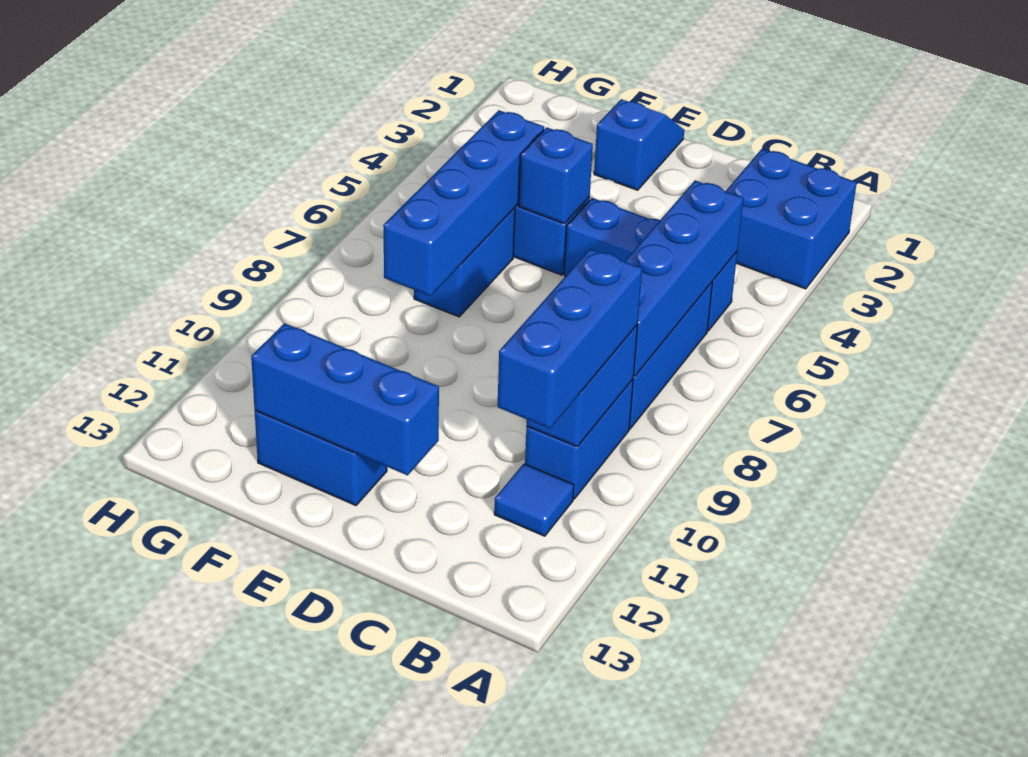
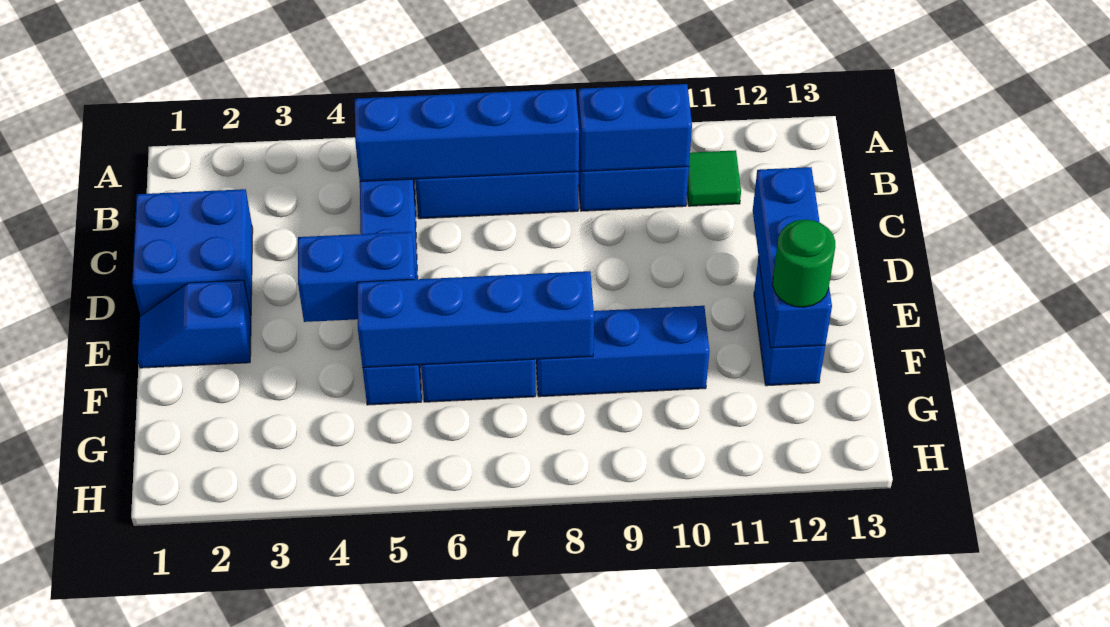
blue brick A2:B3 level 1 -> blue brick C1:D2 level 1
blue brick B9:B11 level 3 -> blue brick F8:F10 level 1
blue tile B11 level 1 -> green tile B11 level 1
blue brick E5 level 2 -> blue brick E4:E5 level 2
none -> green round brick F12 level 3

